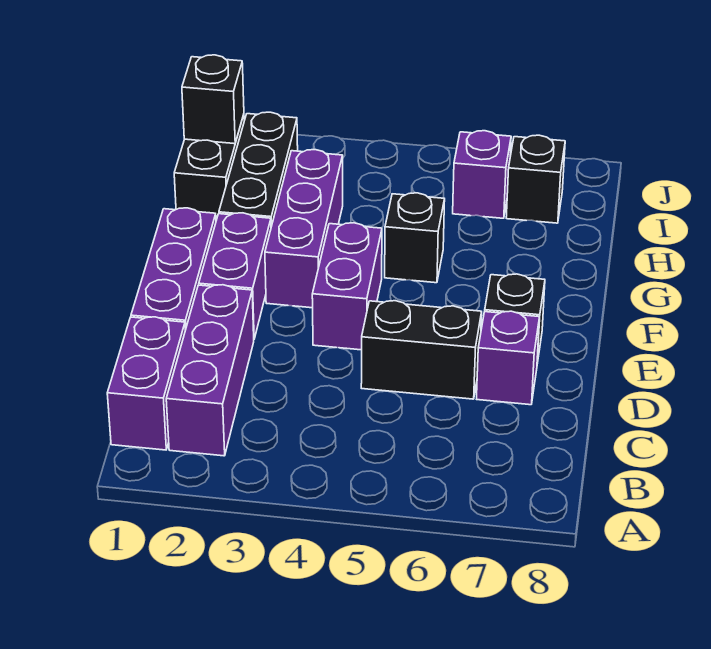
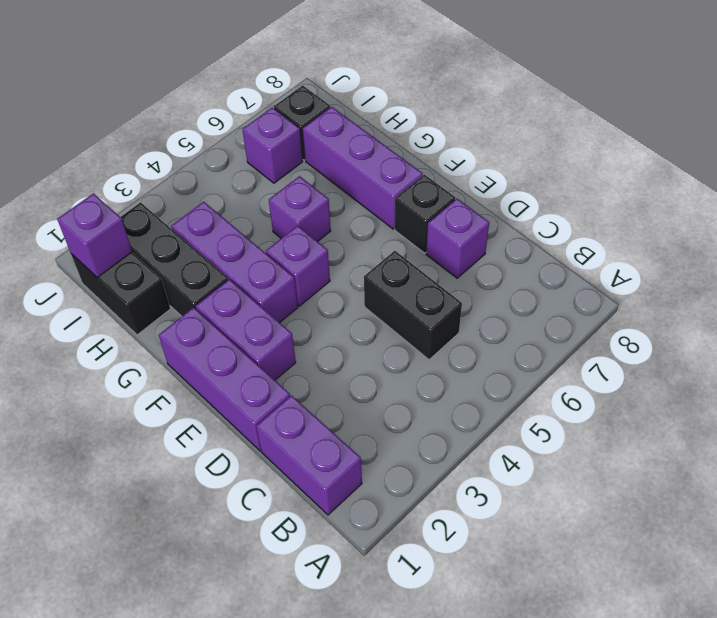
purple brick B2:D2 level 1 -> purple brick F7:H7 level 1
black brick D5:D6 level 1 -> black brick C5:D5 level 1
purple brick E4:F4 level 1 -> purple brick F4 level 1
black brick G5 level 1 -> purple brick G5 level 1
black brick I1 level 2 -> purple brick I1 level 2

